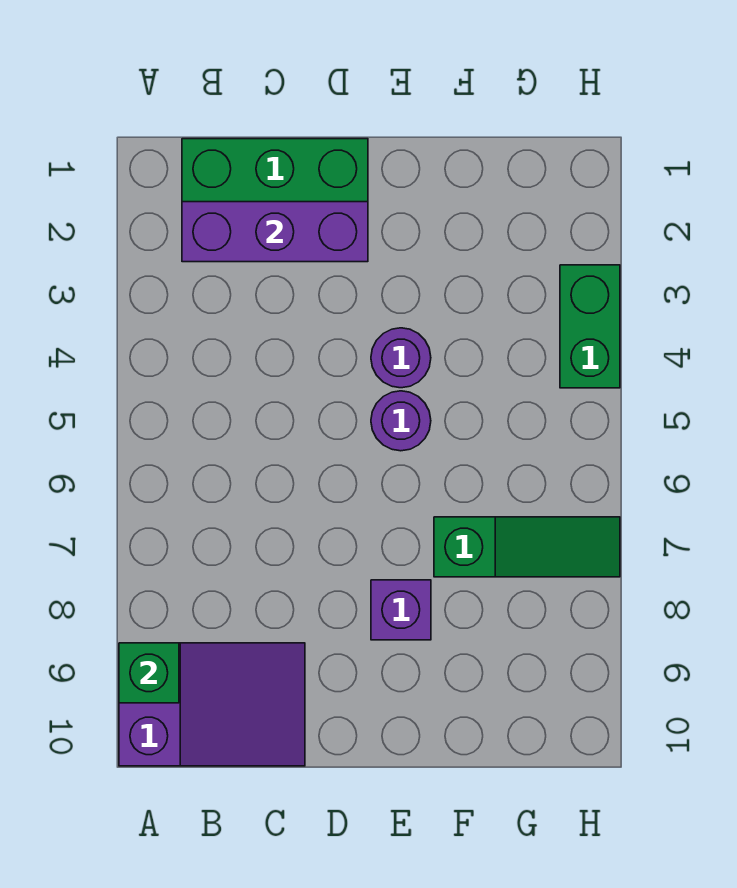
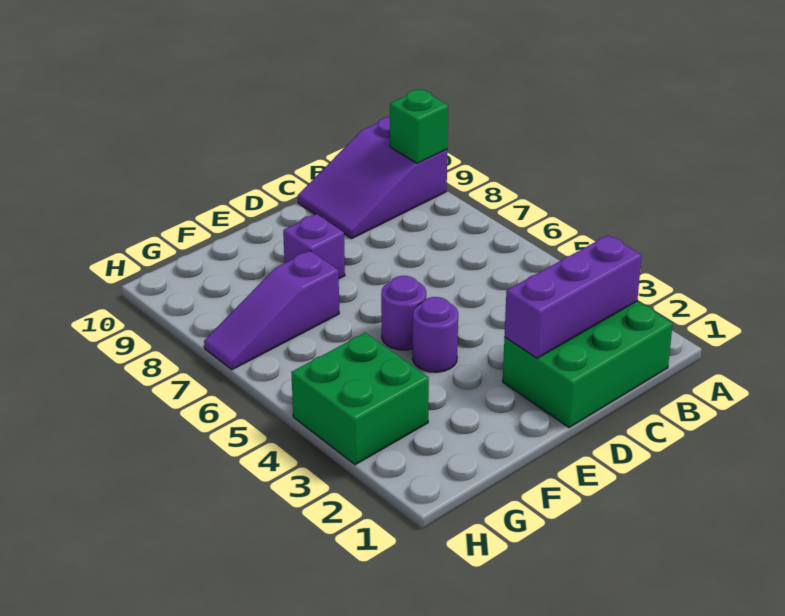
green slope F7:H7 level 1 top F -> purple slope F7:H7 level 1 top F
green brick H3:H4 level 1 -> green brick G3:H4 level 1

